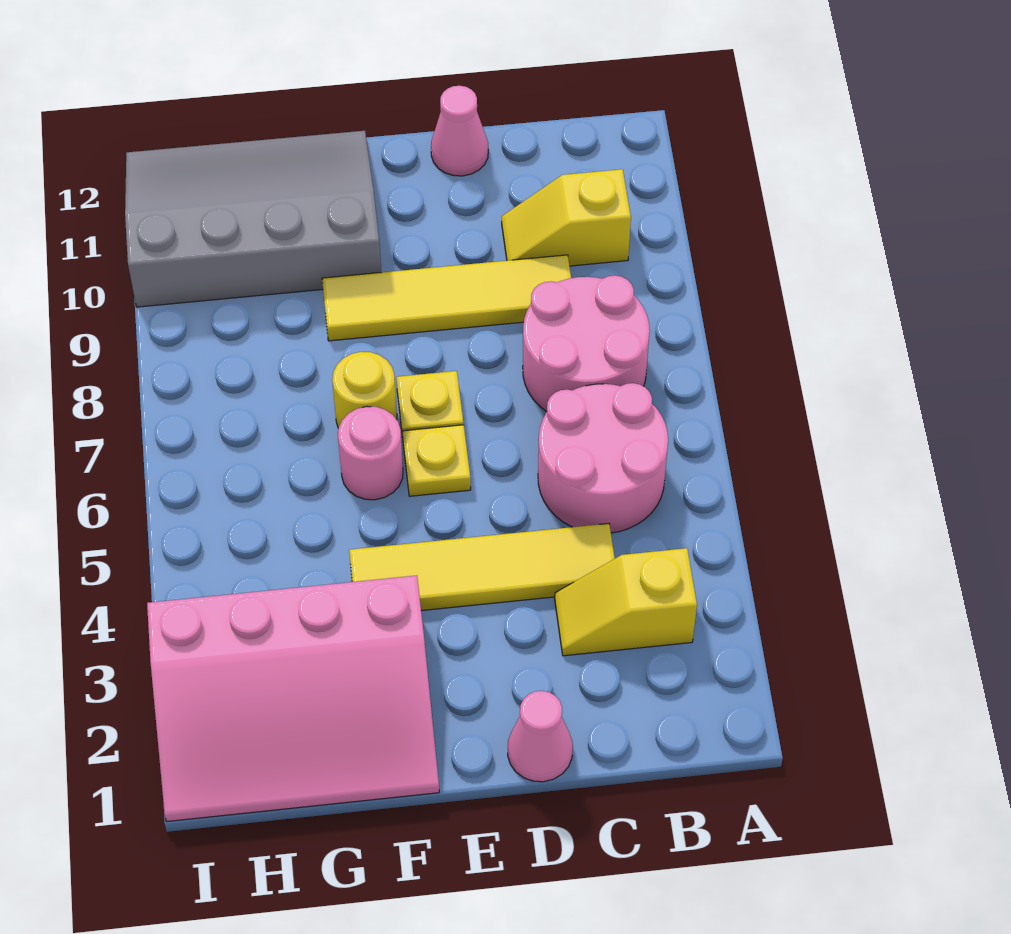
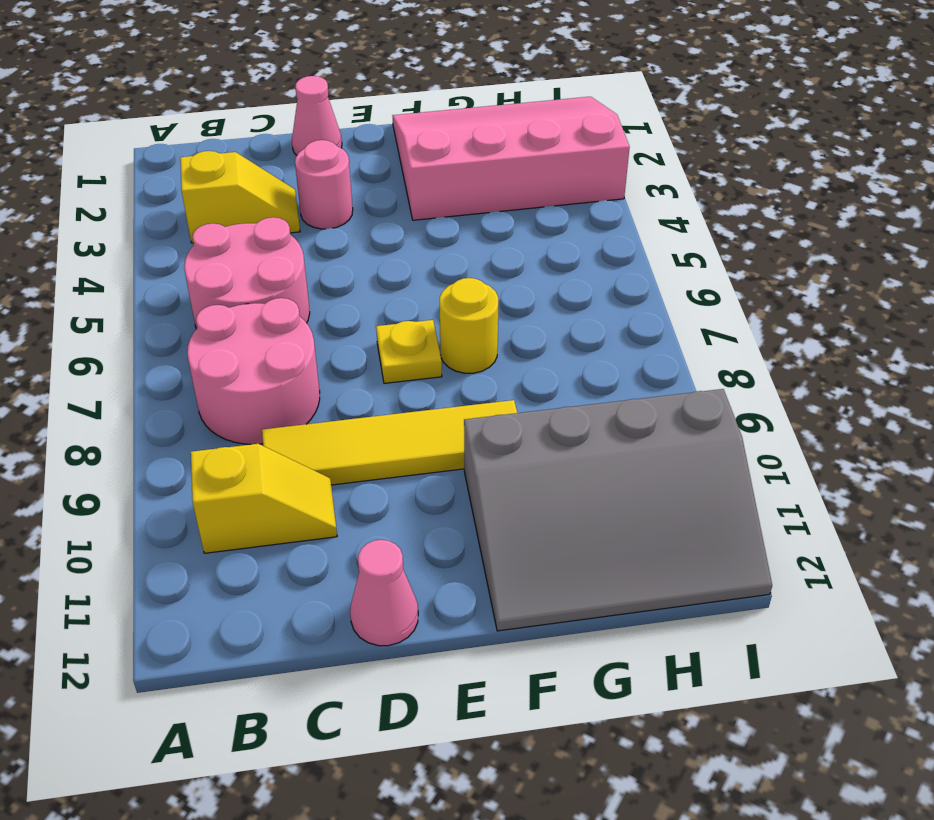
yellow tile C4:F4 level 1 -> none
yellow plate E6 level 1 -> none
pink round brick F6 level 1 -> pink round brick D3 level 1

